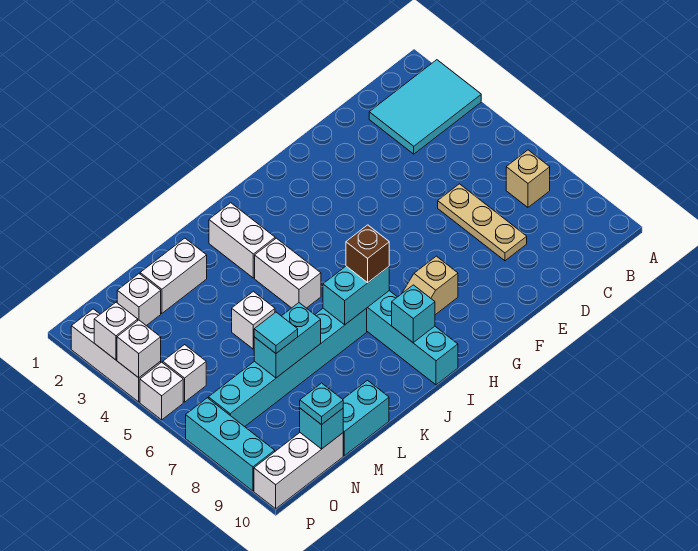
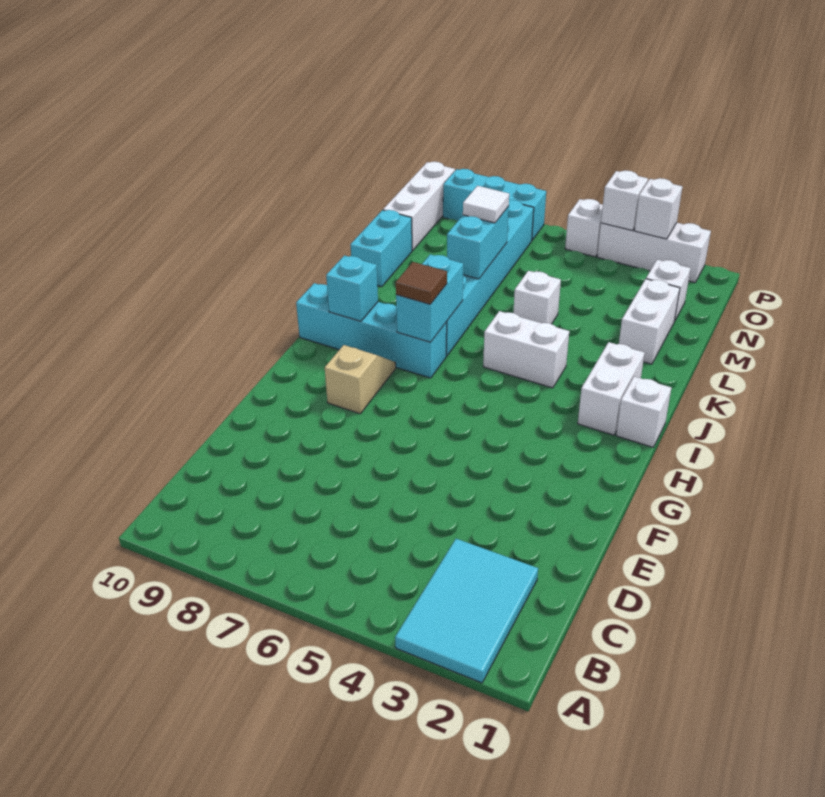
tan brick B7 level 1 -> none
tan plate D6:D8 level 1 -> none
brown brick I7 level 3 -> brown tile I7 level 3
white brick J2:J3 level 1 -> white brick I2:J2 level 1
cyan tile M7 level 3 -> white tile M7 level 3
cyan brick N10 level 2 -> none
cyan plate N10 level 3 -> none
white brick O5 level 1 -> white brick I1 level 1

